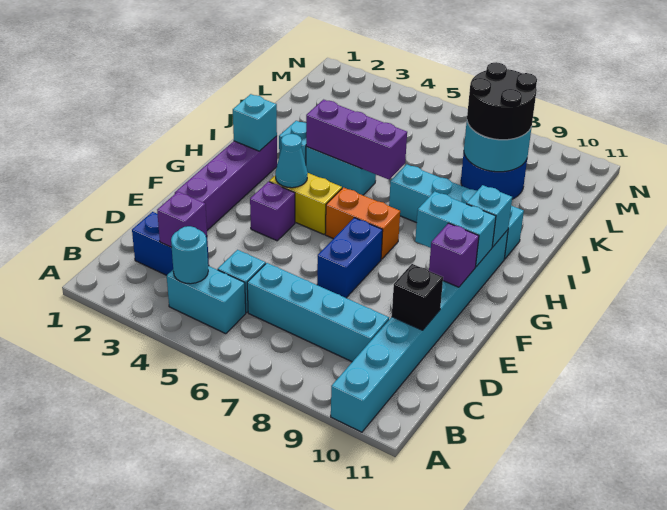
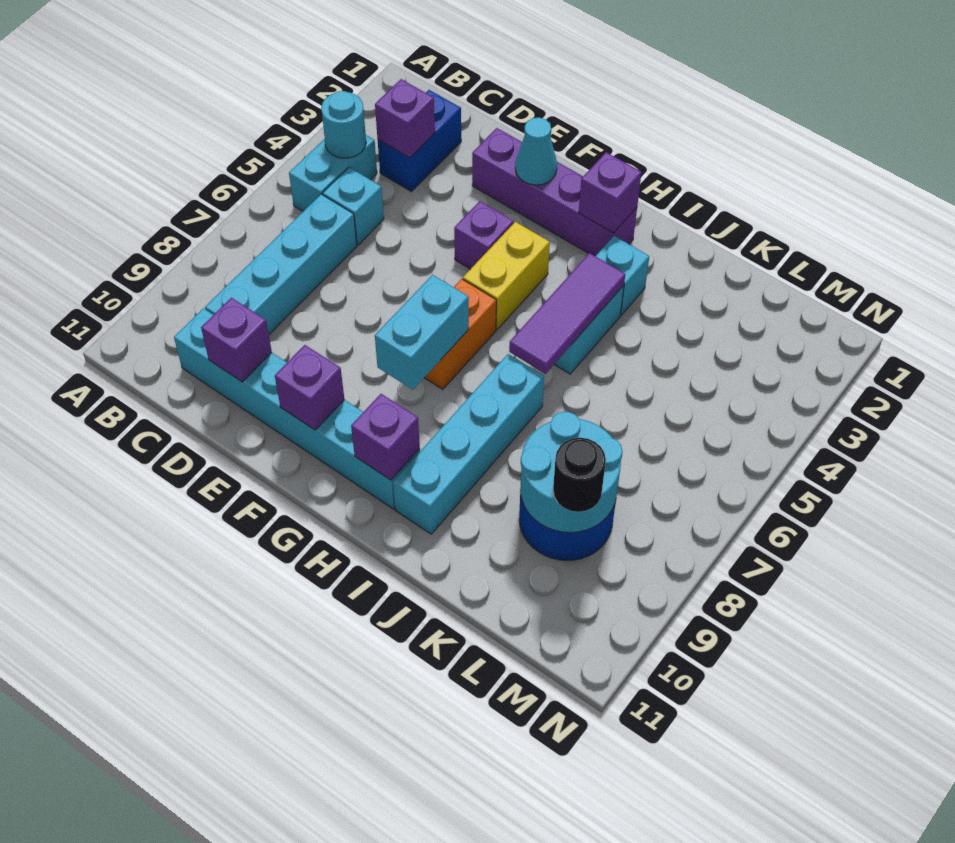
cyan brick A10:H10 level 1 -> cyan brick C10:H10 level 1
black brick D10 level 2 -> purple brick D10 level 2
blue brick E7:F7 level 1 -> none
cyan cone G4 level 2 -> cyan cone F2 level 2
cyan brick G9:G10 level 2 -> cyan brick G7:G8 level 2
cyan brick H2 level 2 -> purple brick H2 level 2
cyan brick H10 level 2 -> purple brick H10 level 2
purple brick I4:I6 level 2 -> purple tile I4:I6 level 2
black round brick K8:L9 level 3 -> black round brick L9 level 3

